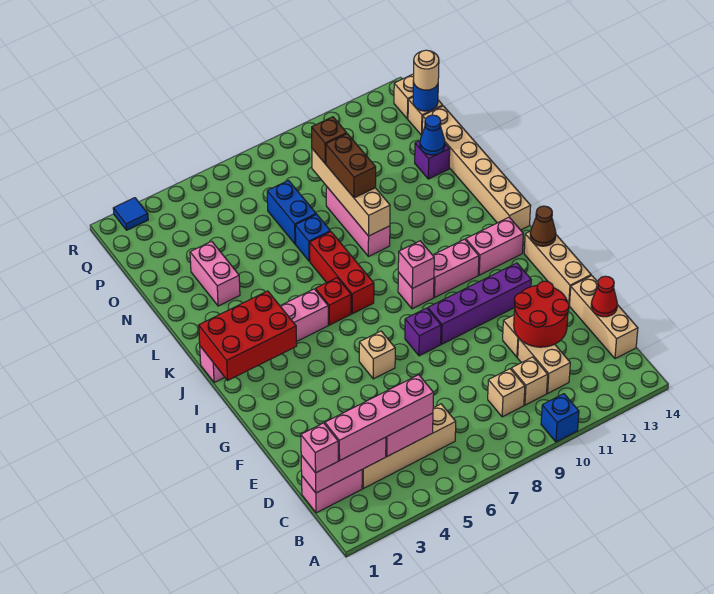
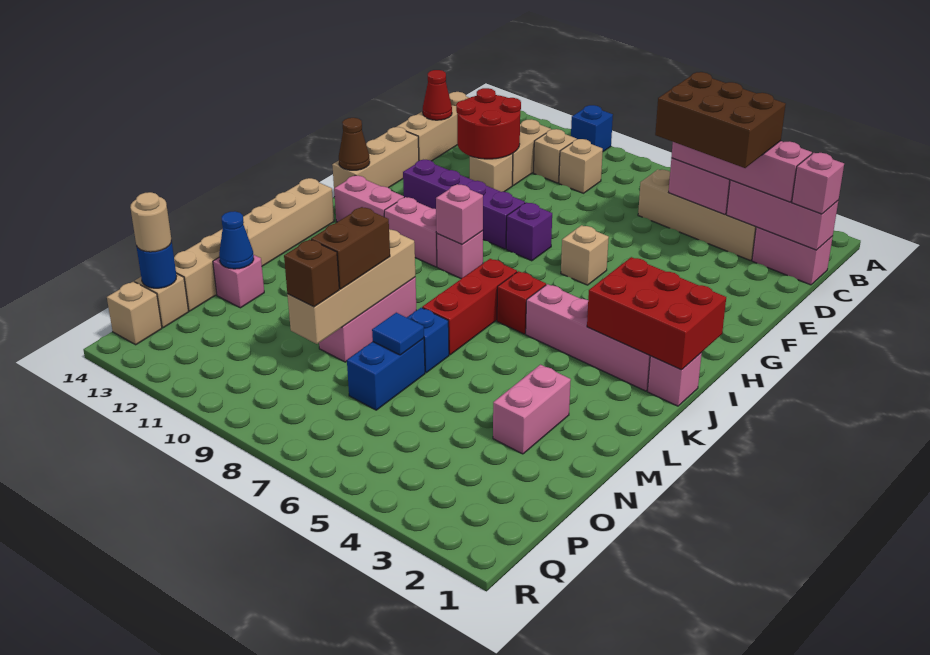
none -> brown brick C3:D5 level 4
purple brick N13 level 1 -> pink brick N13 level 1
blue tile R2 level 1 -> blue tile N7 level 2

